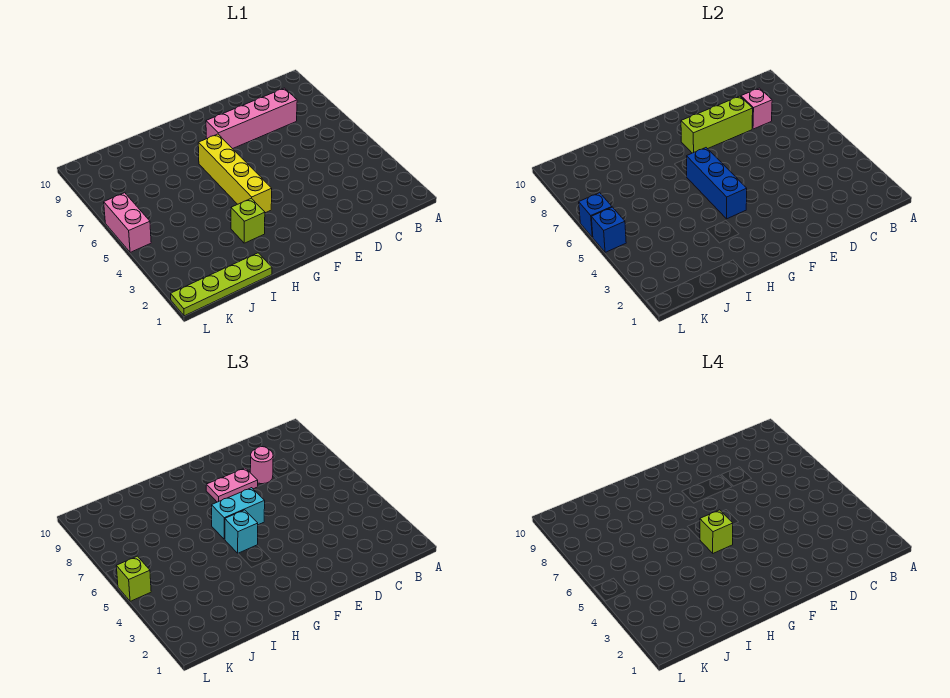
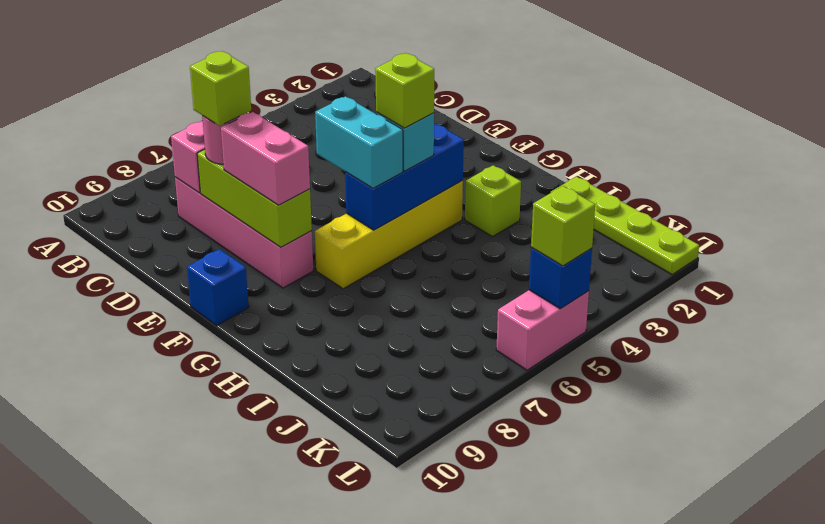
none -> lime brick D8 level 4
pink plate E8:F8 level 3 -> pink brick E8:F8 level 3
blue brick L6 level 2 -> blue brick F10 level 1

